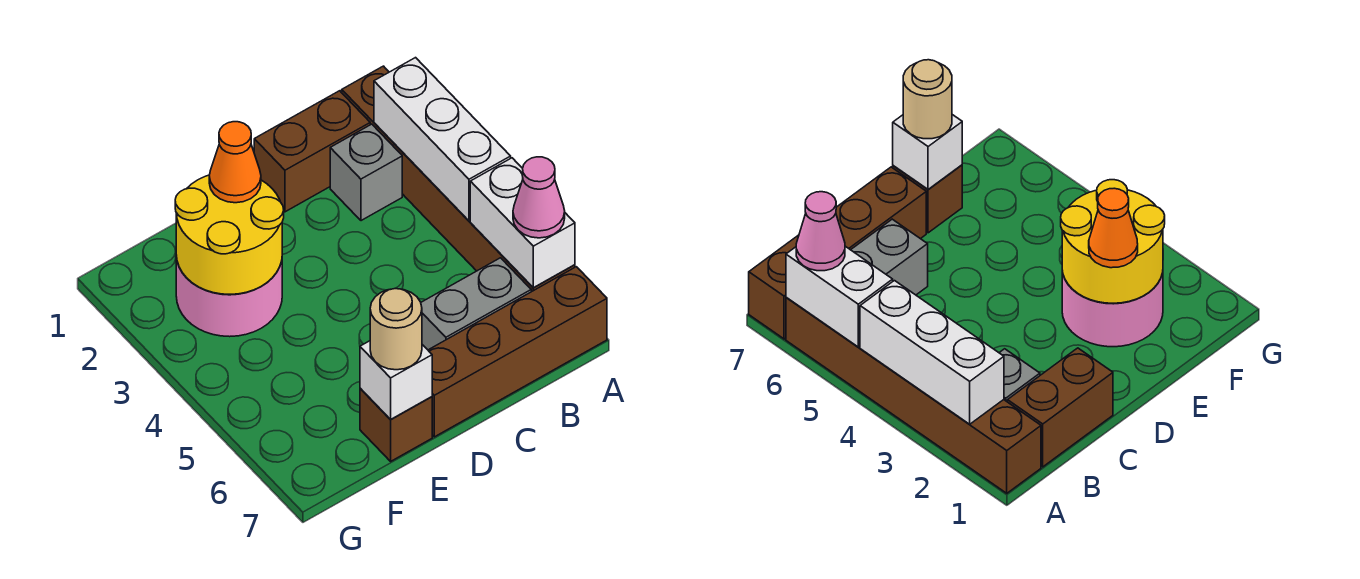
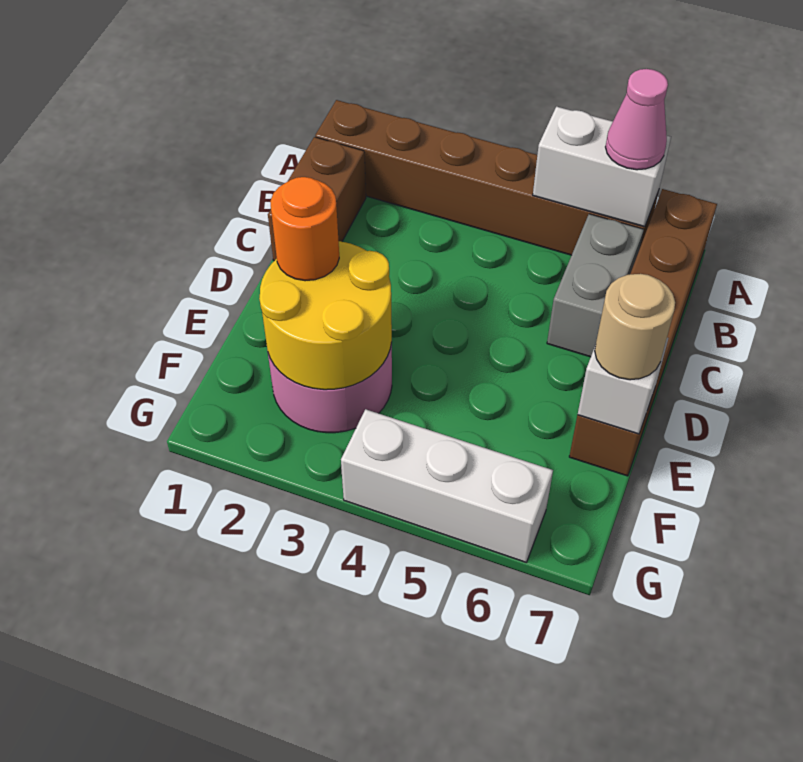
white brick A2:A4 level 2 -> white brick G4:G6 level 1
grey brick B2 level 1 -> none
orange cone E2 level 3 -> orange round brick E2 level 3

